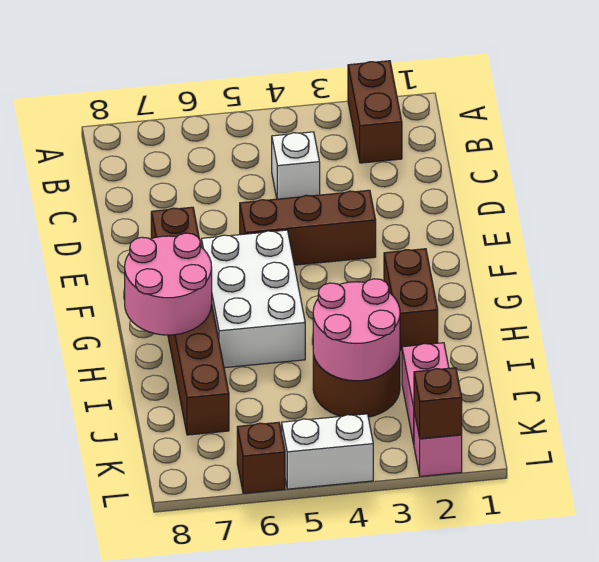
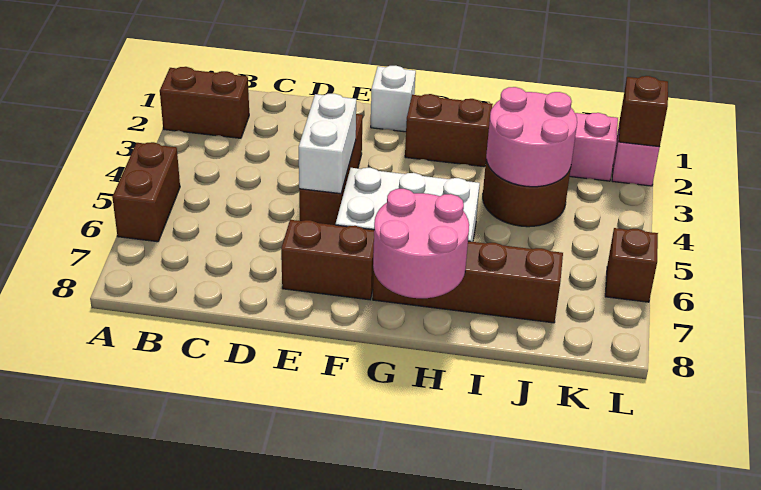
none -> brown brick A5:A6 level 1
white brick C4 level 1 -> white brick F1 level 1
white brick L4:L5 level 1 -> white brick E4:E5 level 2

